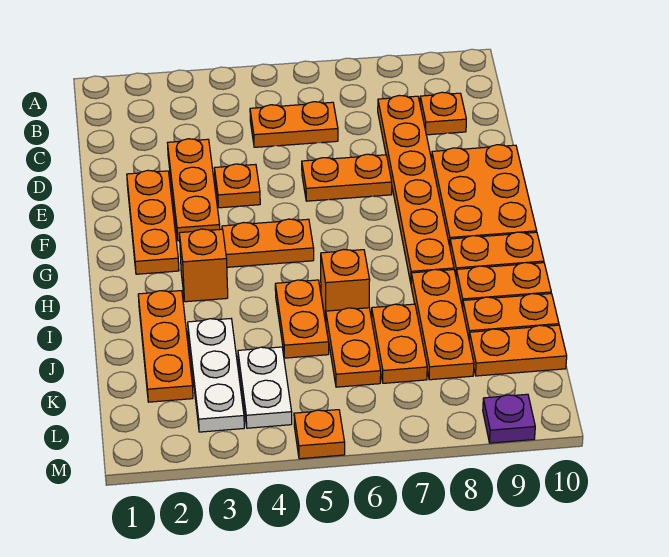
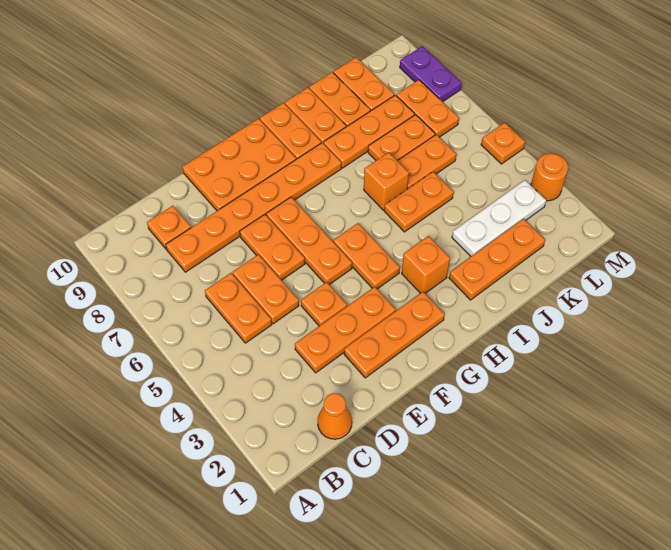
none -> orange cone C1 level 1
none -> orange plate D5:D6 level 1
none -> orange plate F5:F7 level 1
white plate K4:L4 level 1 -> none
none -> orange plate L7:L8 level 1
none -> orange round brick M3 level 1
purple plate M9 level 1 -> purple plate M8:M9 level 1

